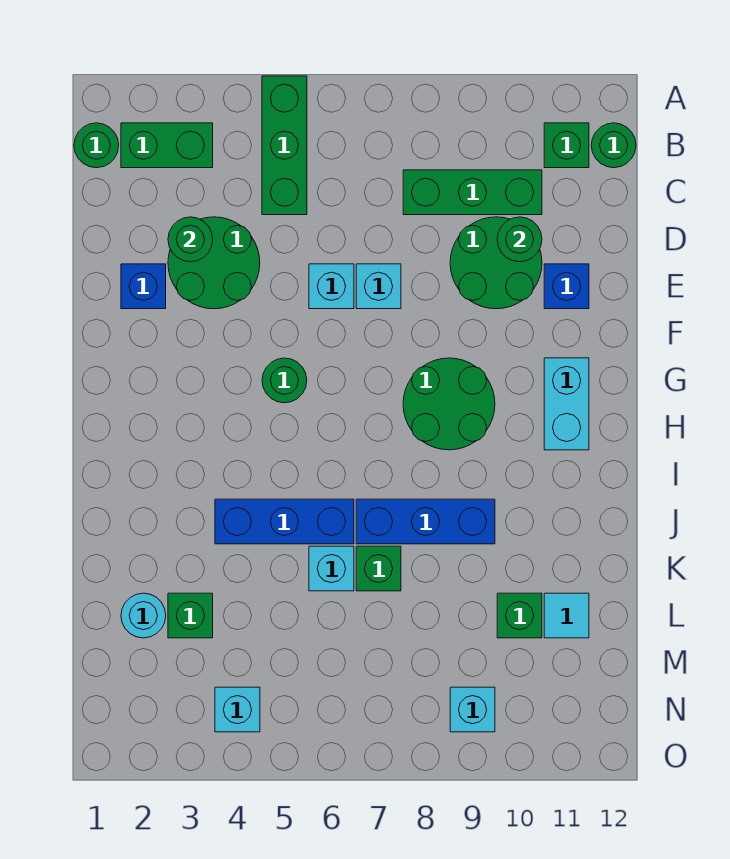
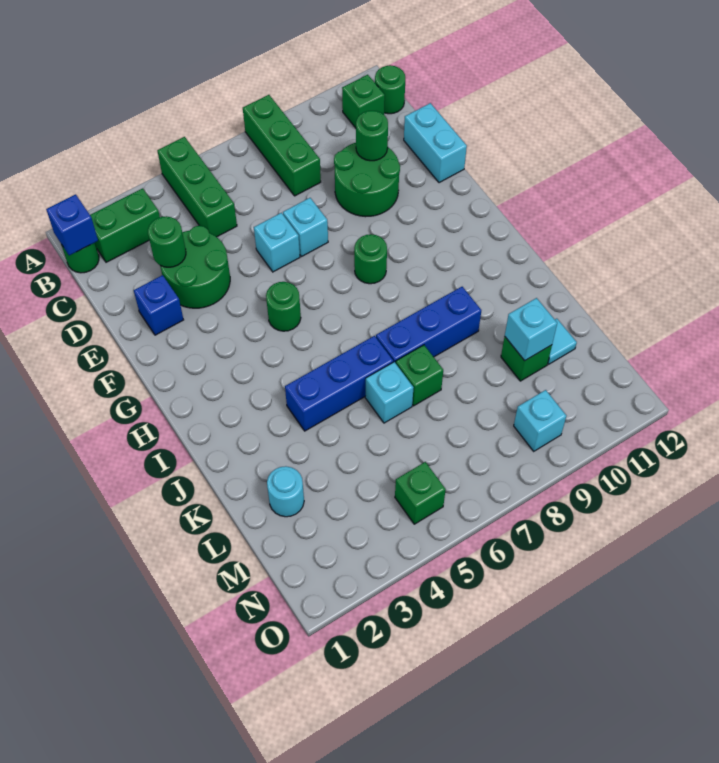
green brick C8:C10 level 1 -> green brick A8:C8 level 1
blue brick E11 level 1 -> blue brick B1 level 2
green round brick G8:H9 level 1 -> green round brick G8 level 1
cyan brick G11:H11 level 1 -> cyan brick D12:E12 level 1
green brick L3 level 1 -> green brick N5 level 1
cyan brick N4 level 1 -> cyan brick L10 level 2

